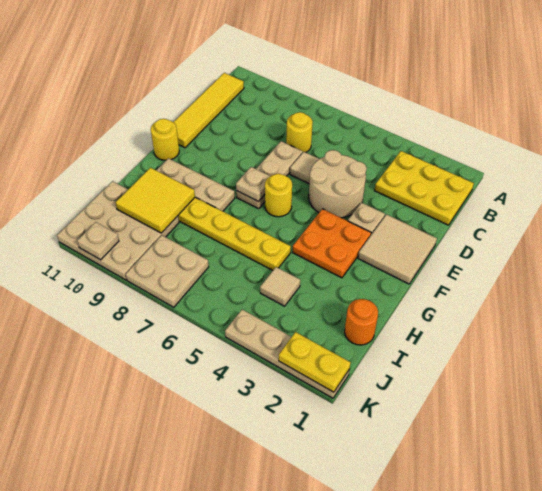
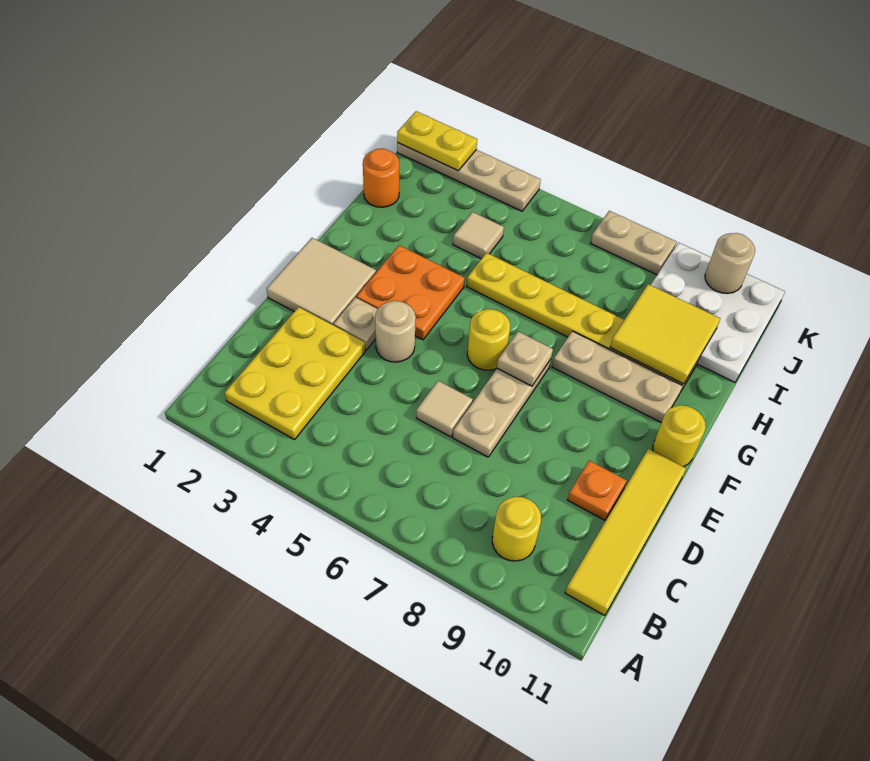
yellow plate B1:C3 level 1 -> yellow plate B2:D3 level 1
yellow round brick C7 level 1 -> yellow round brick B9 level 1
tan round brick D4:E5 level 1 -> tan round brick E4 level 1
none -> orange plate D10 level 1
tan plate I9:K11 level 1 -> white plate I9:K11 level 1
tan plate J7:K8 level 1 -> tan plate K7:K8 level 1
tan plate K10 level 2 -> tan round brick K10 level 2

